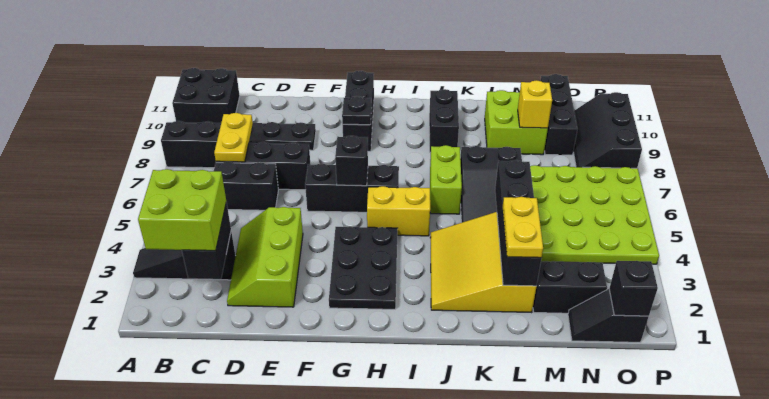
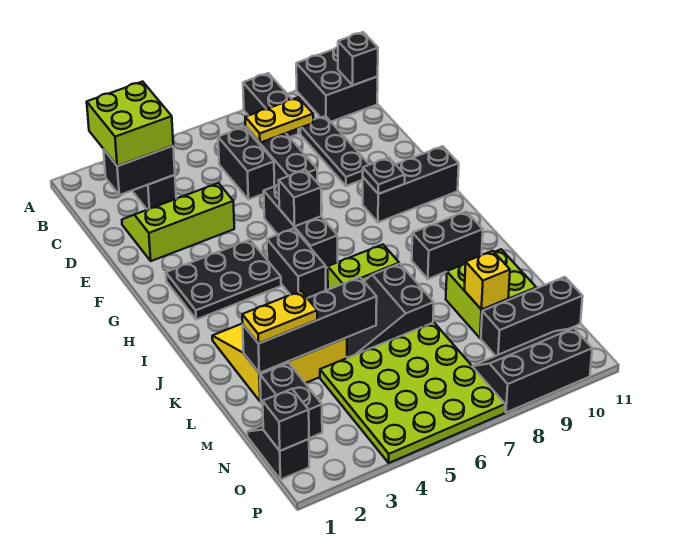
none -> black brick B11 level 2
yellow brick H5:I5 level 1 -> black brick H5:I5 level 1

